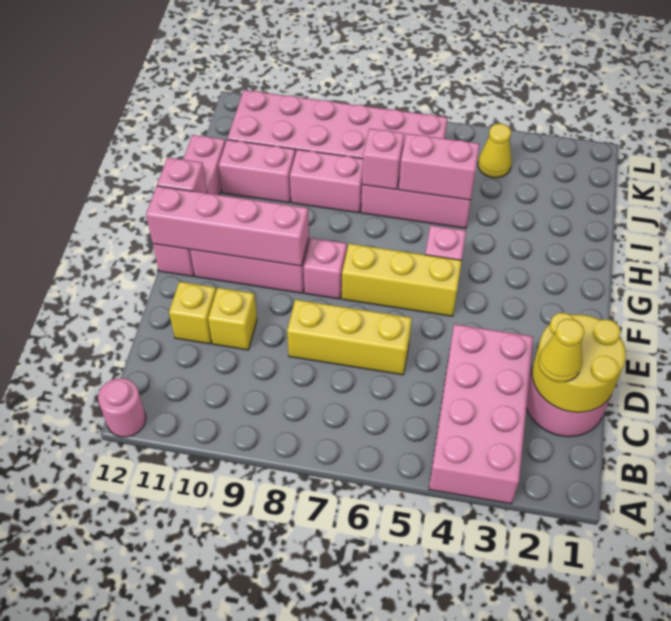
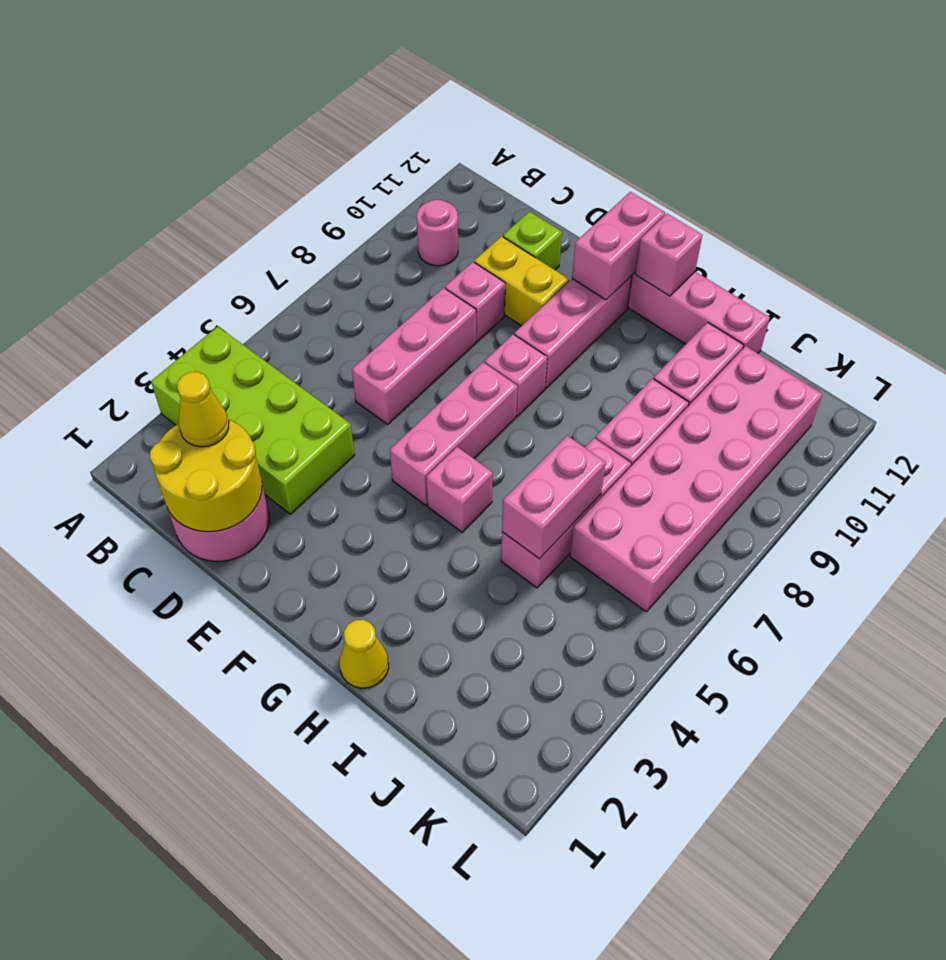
pink brick A3:D4 level 1 -> lime brick A3:D4 level 1
pink round brick A12 level 1 -> pink round brick B10 level 1
yellow brick D6:D8 level 1 -> pink brick D6:D8 level 1
yellow brick D10 level 1 -> yellow brick D10:E10 level 1
yellow brick D11 level 1 -> lime brick D11 level 1
yellow brick F5:F7 level 1 -> pink brick F5:F7 level 1
pink brick F9:F12 level 2 -> pink brick F11:F12 level 2
pink brick I7 level 2 -> pink brick D9 level 1
yellow cone K4 level 1 -> yellow cone H1 level 1

